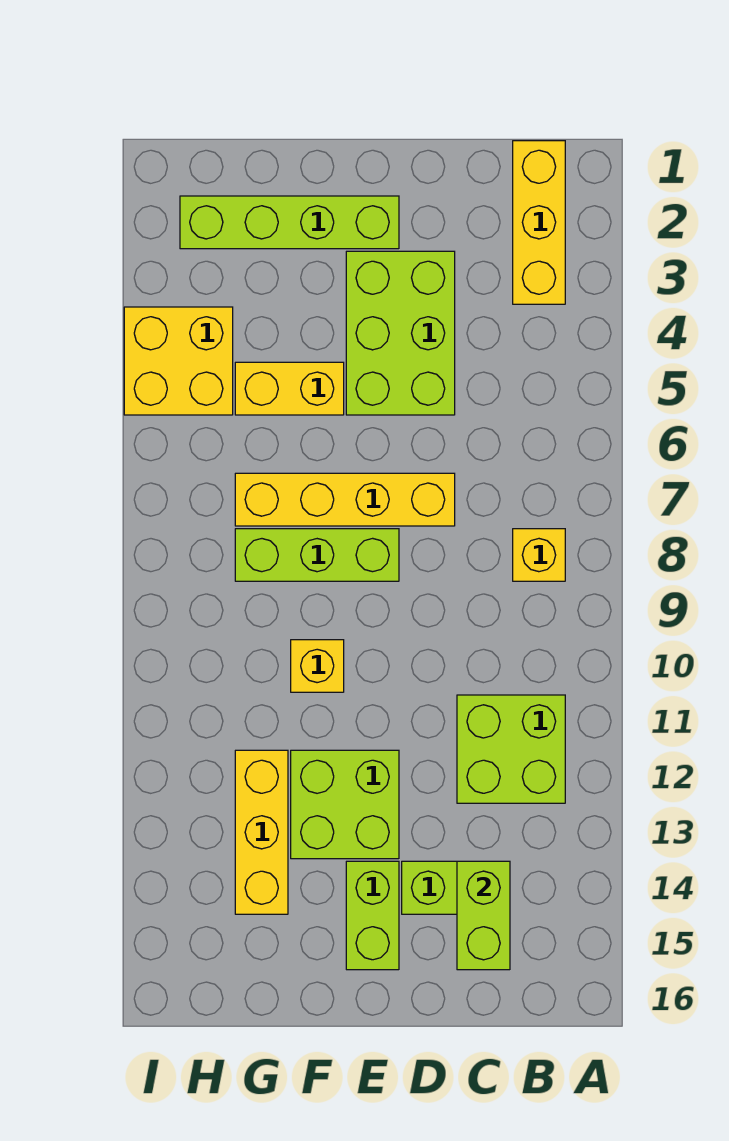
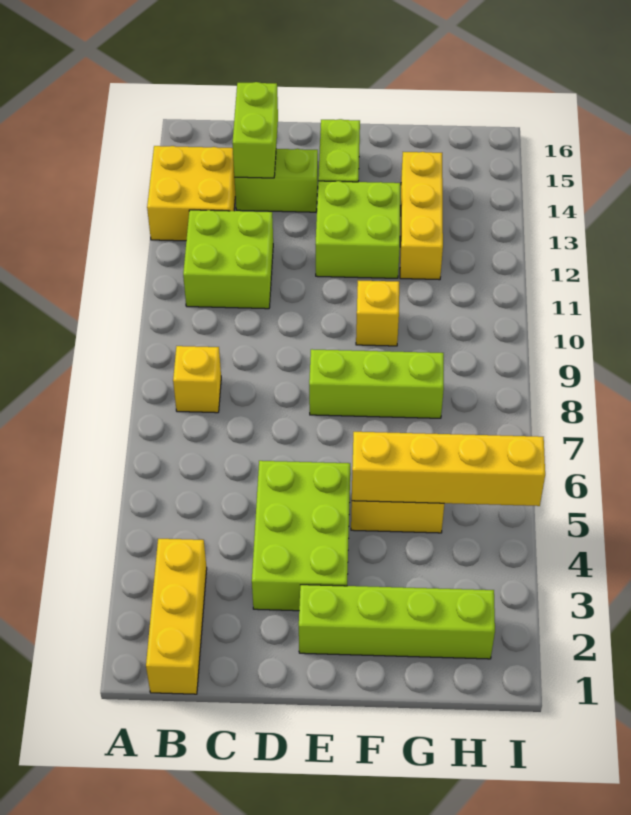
yellow brick D7:G7 level 1 -> yellow brick F5:I5 level 2
yellow brick H4:I5 level 1 -> yellow brick A13:B14 level 1

